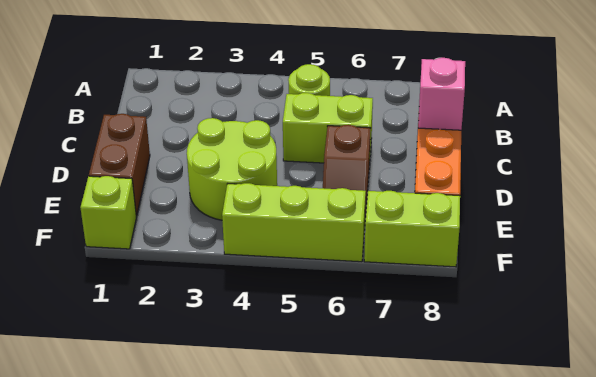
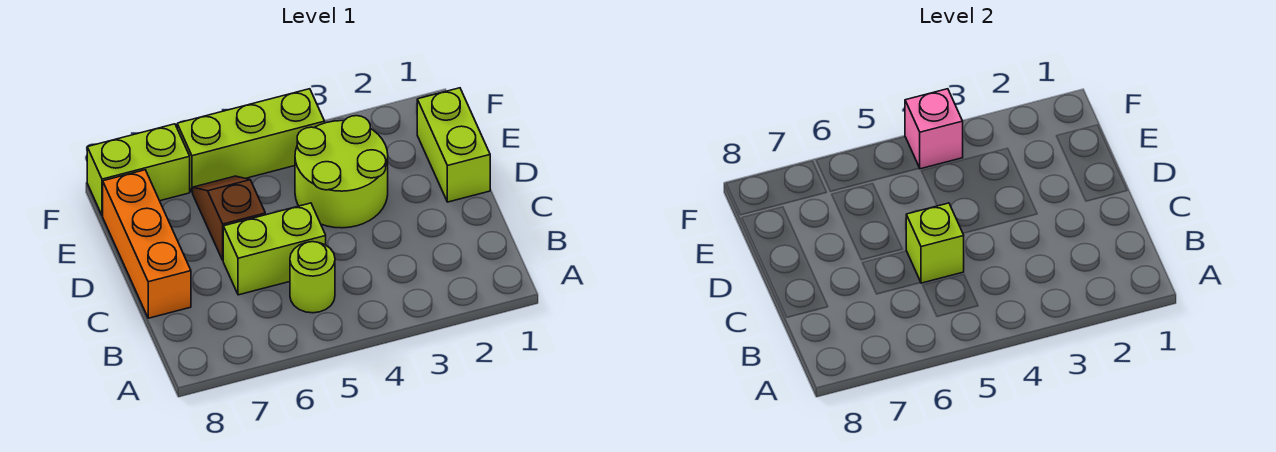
pink brick C8 level 2 -> pink brick F4 level 2
brown brick D1:E1 level 1 -> lime brick D1:E1 level 1
lime brick F1 level 1 -> lime brick C5 level 2

